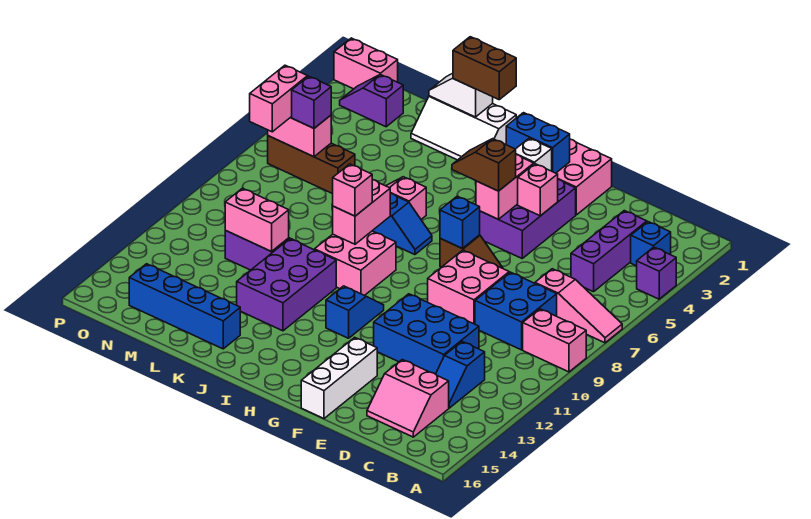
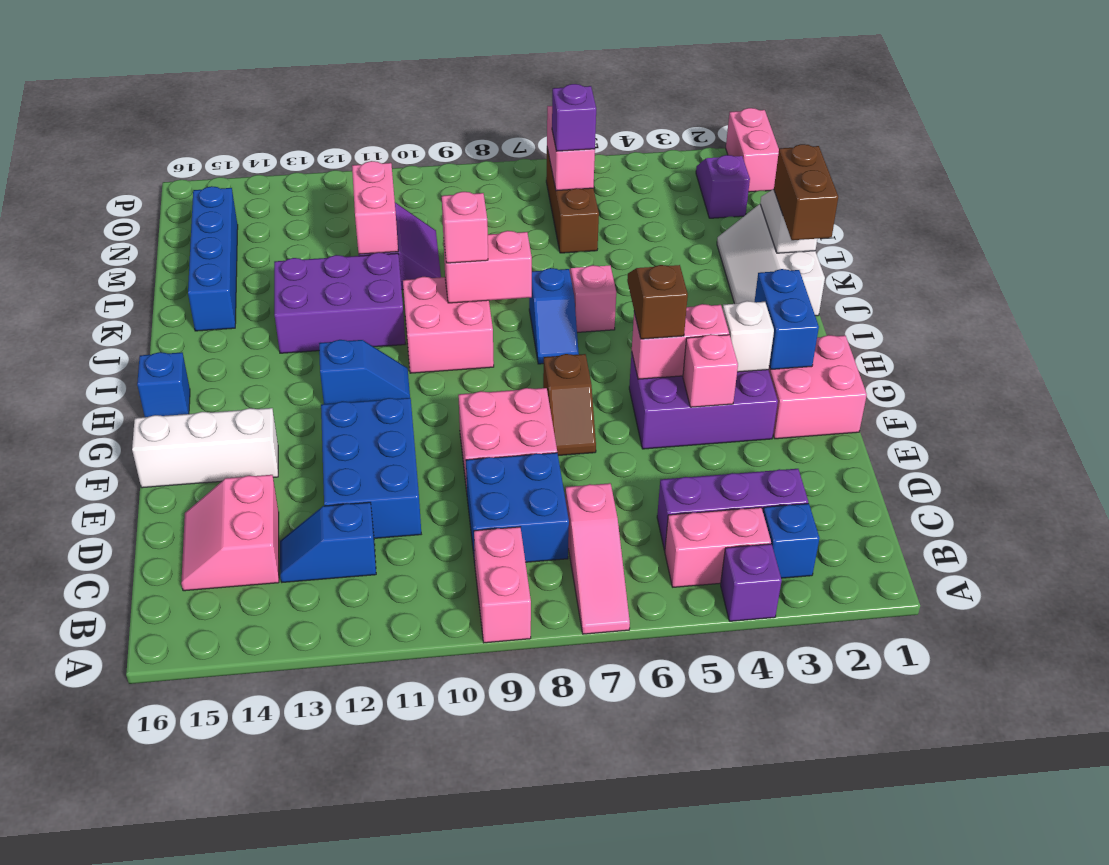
blue brick G7 level 2 -> blue brick H16 level 1
pink brick O6:O7 level 3 -> pink brick B4:B5 level 1

